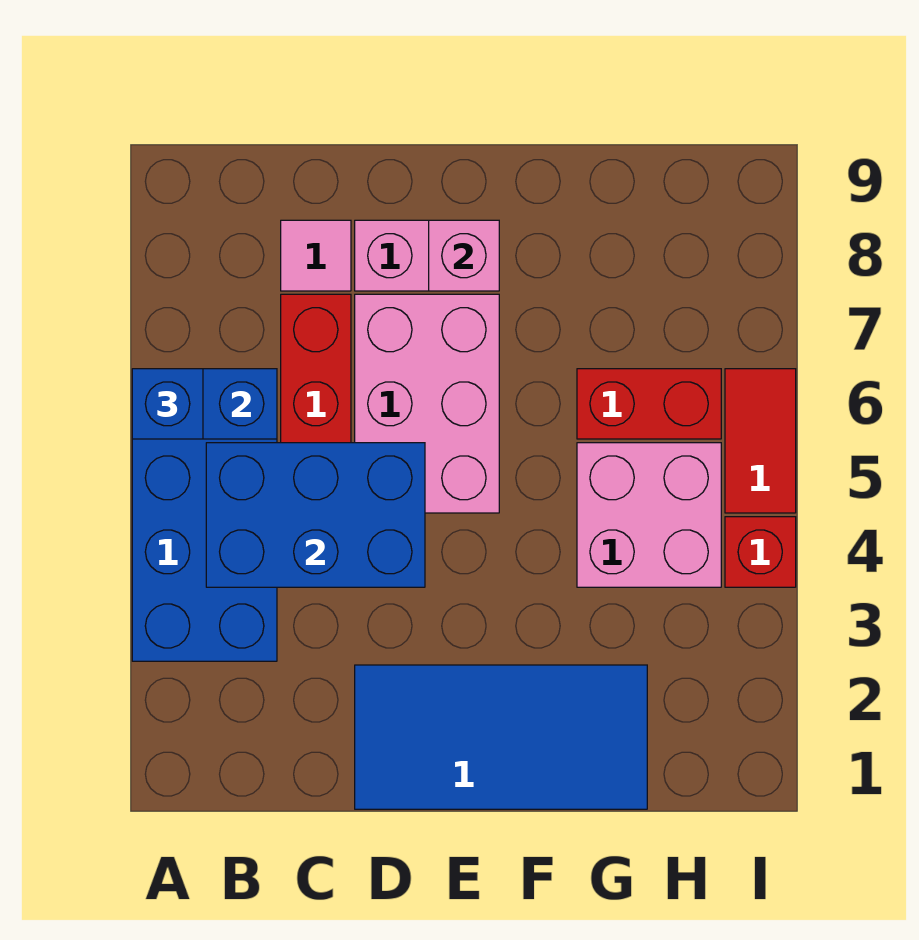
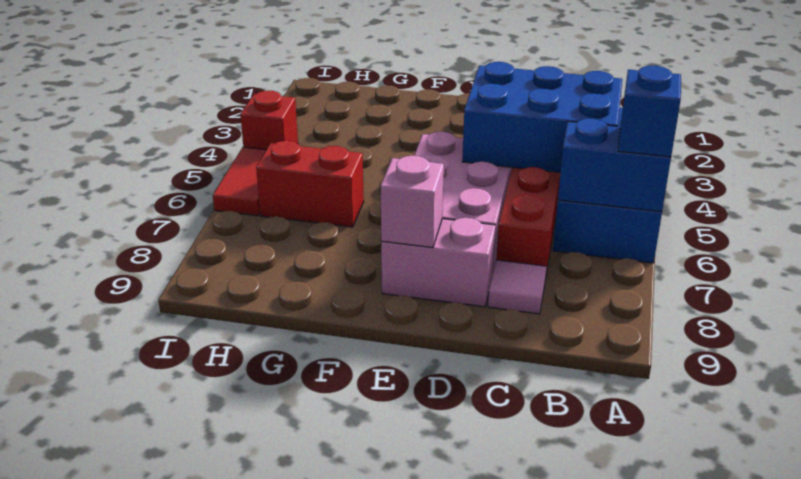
blue tile D1:G2 level 1 -> none
pink brick G4:H5 level 1 -> none

